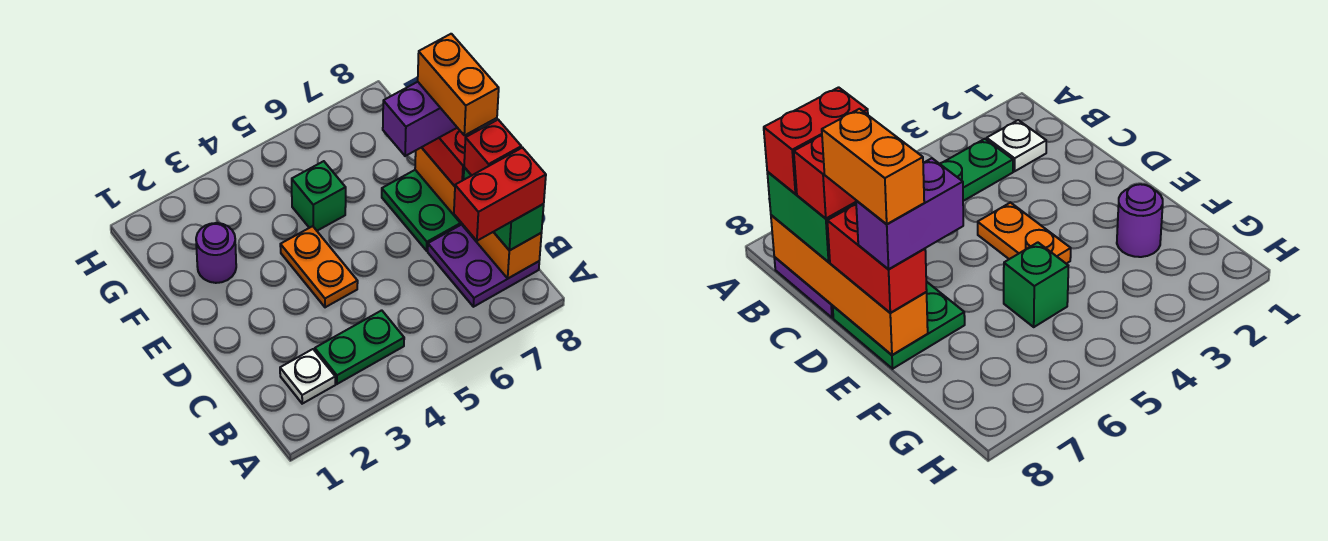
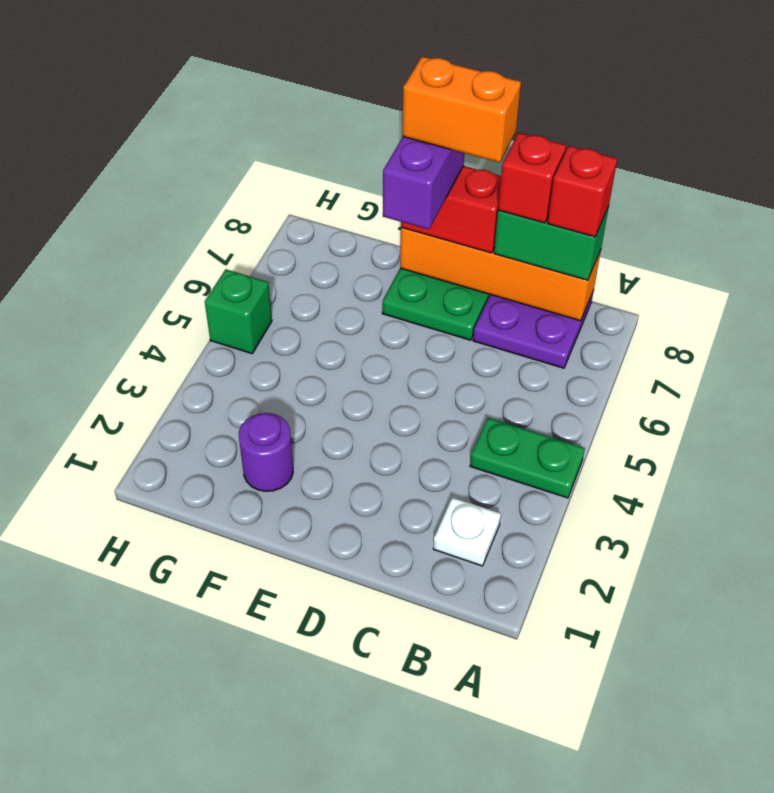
green plate B3:B4 level 1 -> green plate A4:B4 level 1
red brick B7:B8 level 4 -> red brick B8 level 4
orange plate D4:E4 level 1 -> none
green brick F5 level 1 -> green brick H5 level 1

